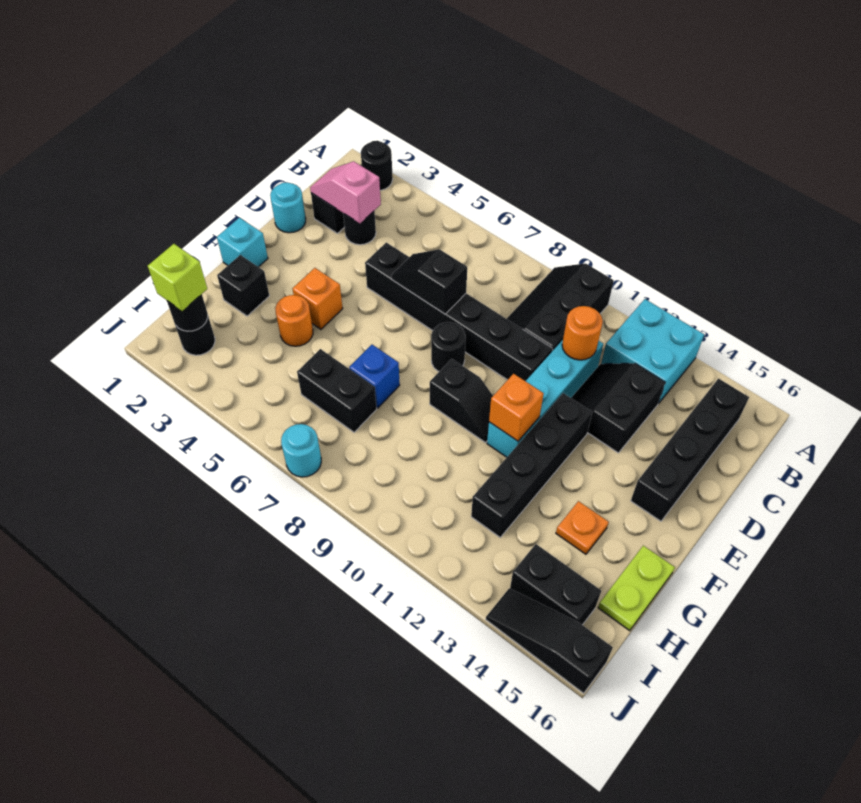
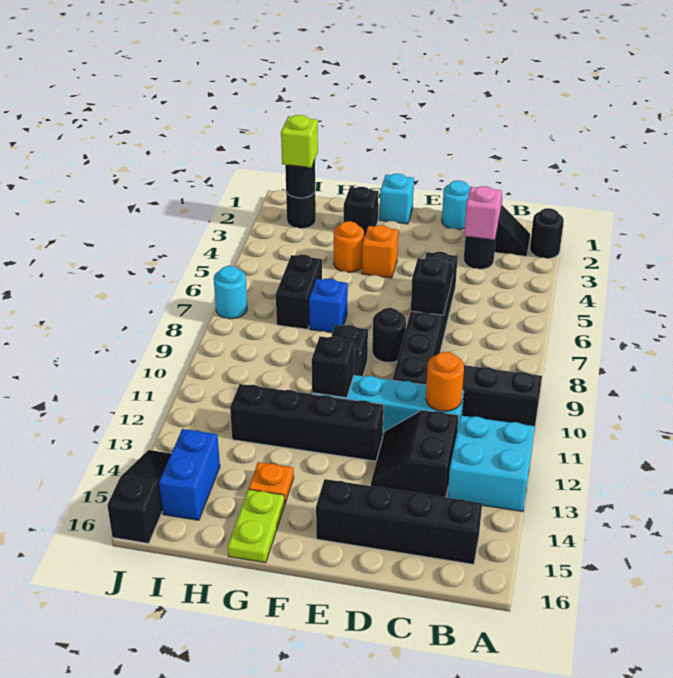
black slope C12:D13 level 1 top 13 -> black slope C12:D13 level 1 top C
orange brick F11 level 2 -> black brick F11 level 2
lime plate G16:H16 level 1 -> lime plate G15:G16 level 1
black brick I14:I15 level 1 -> blue brick I14:I15 level 1

